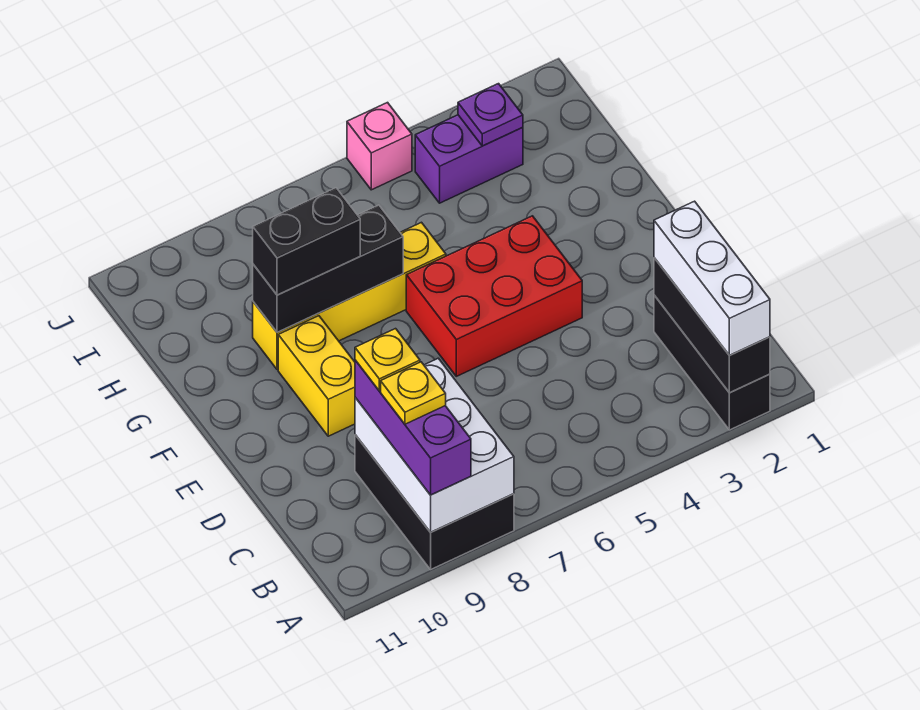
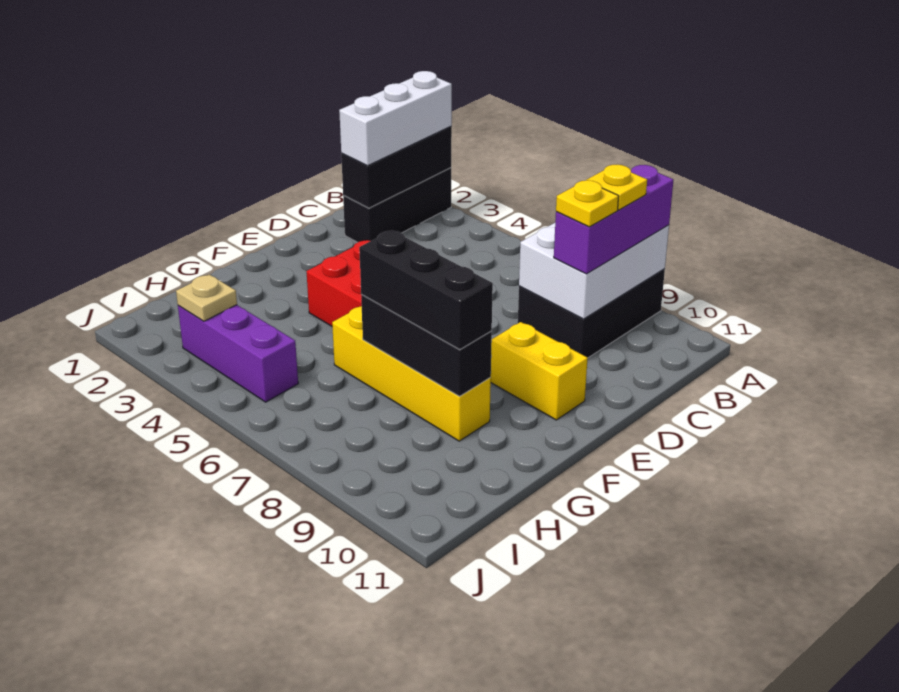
yellow brick E9:F9 level 1 -> yellow brick E9:E10 level 1
black brick G8:G9 level 3 -> black brick G7:G9 level 3
purple brick I3:I4 level 1 -> purple brick I3:I5 level 1
purple plate I3 level 2 -> tan plate I3 level 2
pink brick J5 level 1 -> none

